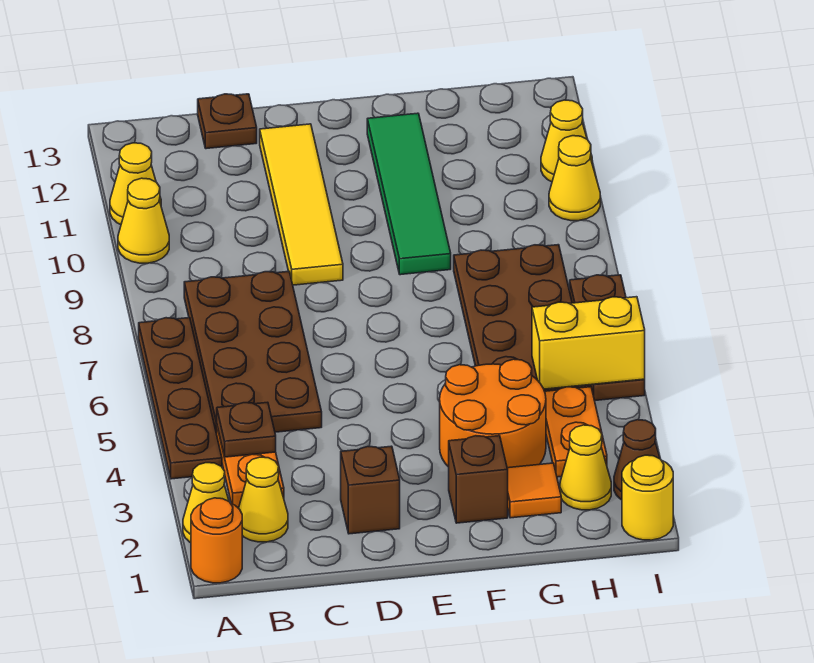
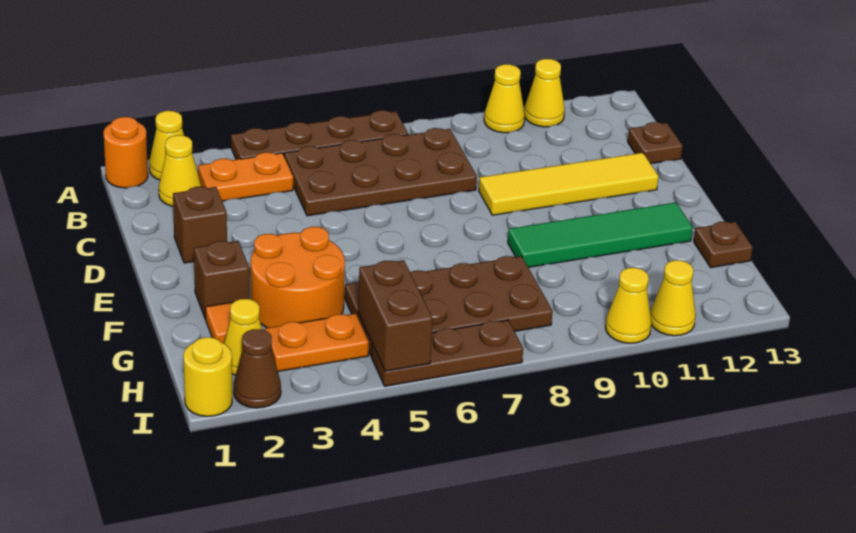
brown plate B4 level 2 -> brown plate G13 level 1
yellow brick H5:I5 level 2 -> brown brick H5:I5 level 2

